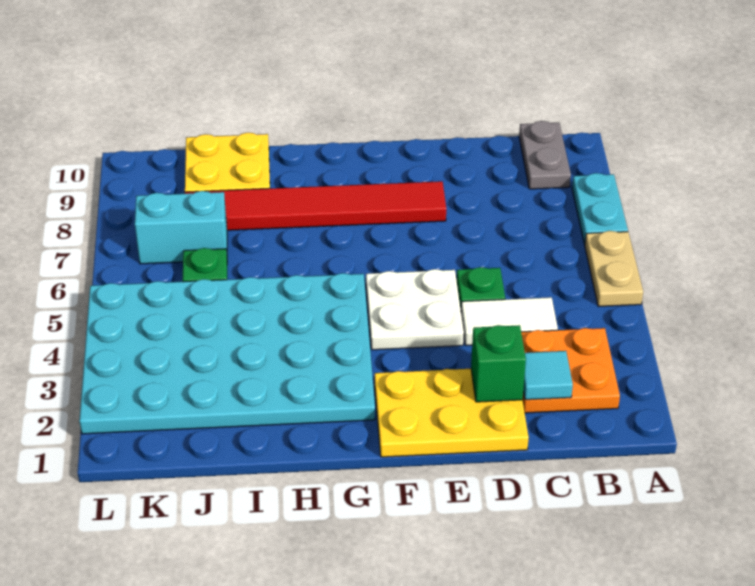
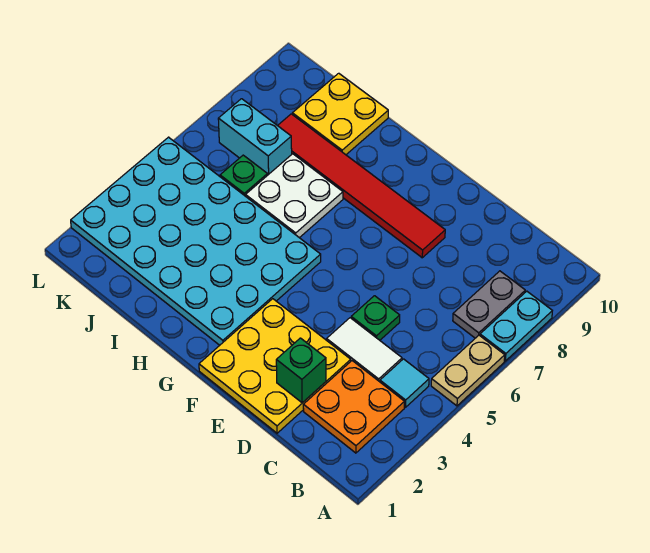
grey plate B9:B10 level 1 -> grey plate B7:B8 level 1
cyan tile C2 level 2 -> cyan tile B4 level 1
yellow plate D1:F2 level 1 -> yellow plate D1:F3 level 1
white plate E4:F5 level 1 -> white plate H6:I7 level 1

